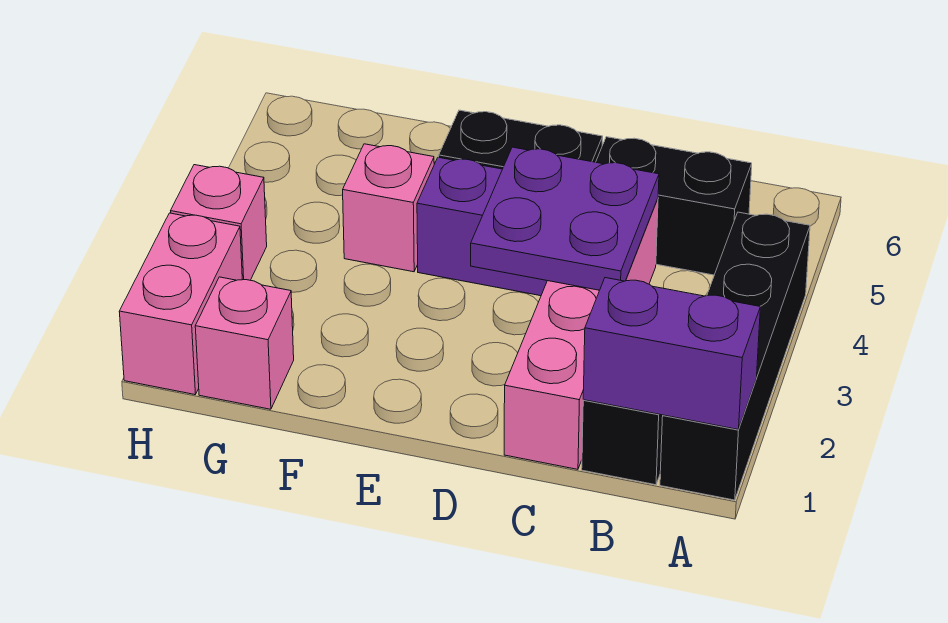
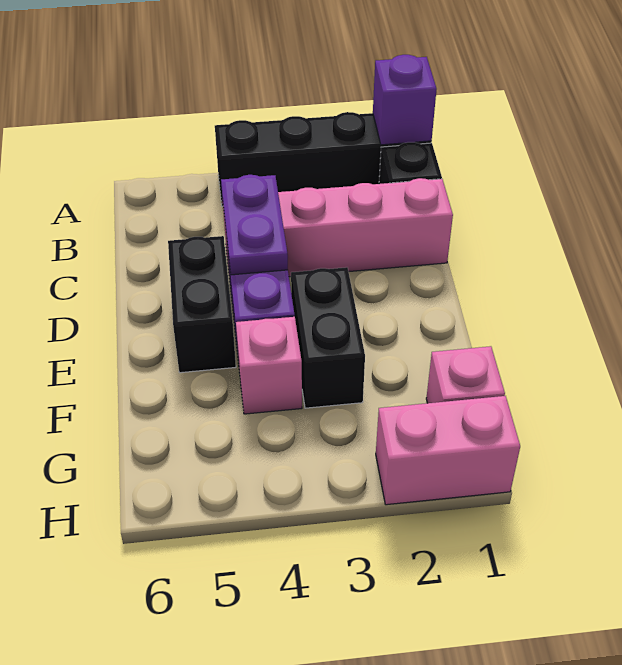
purple brick A1:B1 level 2 -> purple brick A1 level 2
black brick B5:C5 level 1 -> black brick E3:F3 level 1
purple plate C3:D4 level 2 -> purple plate C4:D4 level 2
pink brick H3 level 1 -> none

